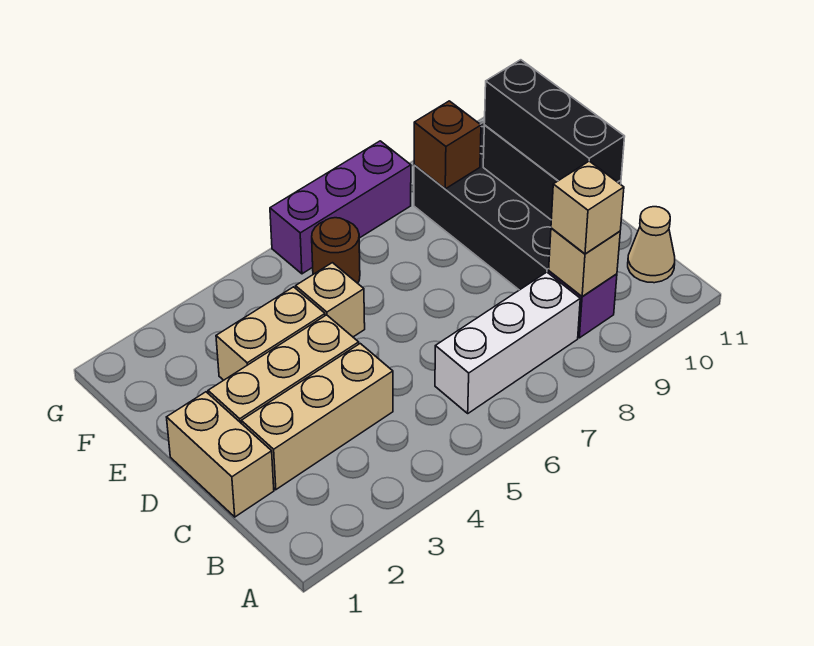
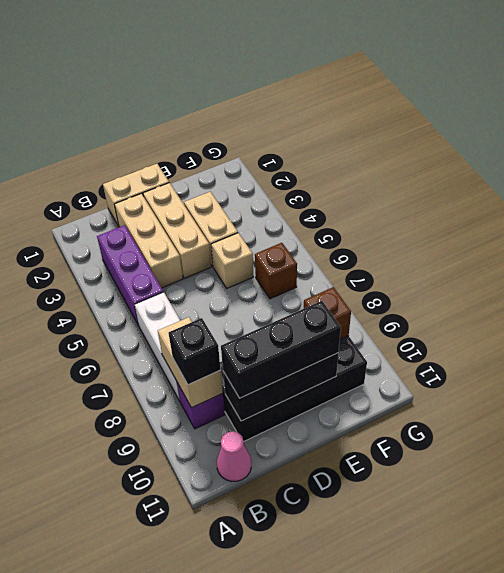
tan brick B9 level 2 -> tan brick B8:B9 level 2
tan brick B9 level 3 -> black brick B9 level 3
tan cone B11 level 1 -> pink cone B11 level 1
brown round brick F6 level 1 -> brown brick F6 level 1
purple brick G6:G8 level 1 -> purple brick B3:B5 level 1

